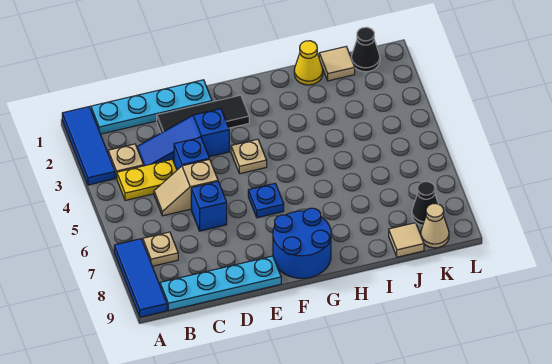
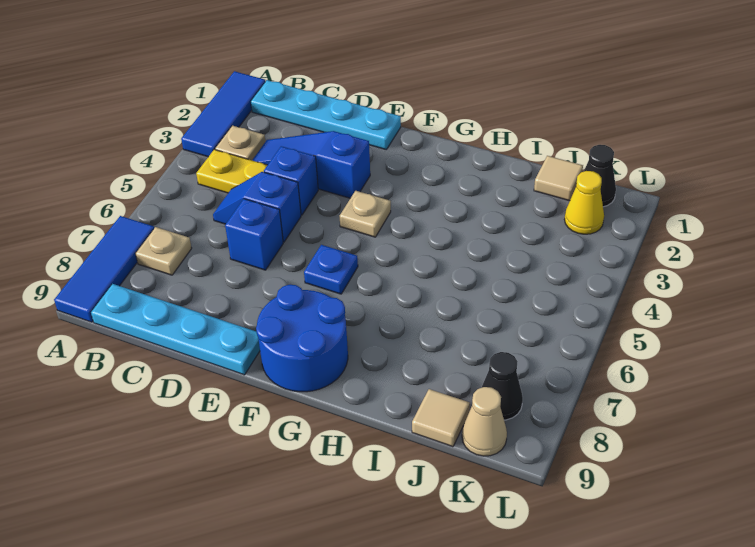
tan slope C5:D5 level 1 top D -> blue slope C5:D5 level 1 top D
black tile D2:F2 level 1 -> none
yellow cone I1 level 1 -> yellow cone K2 level 1

